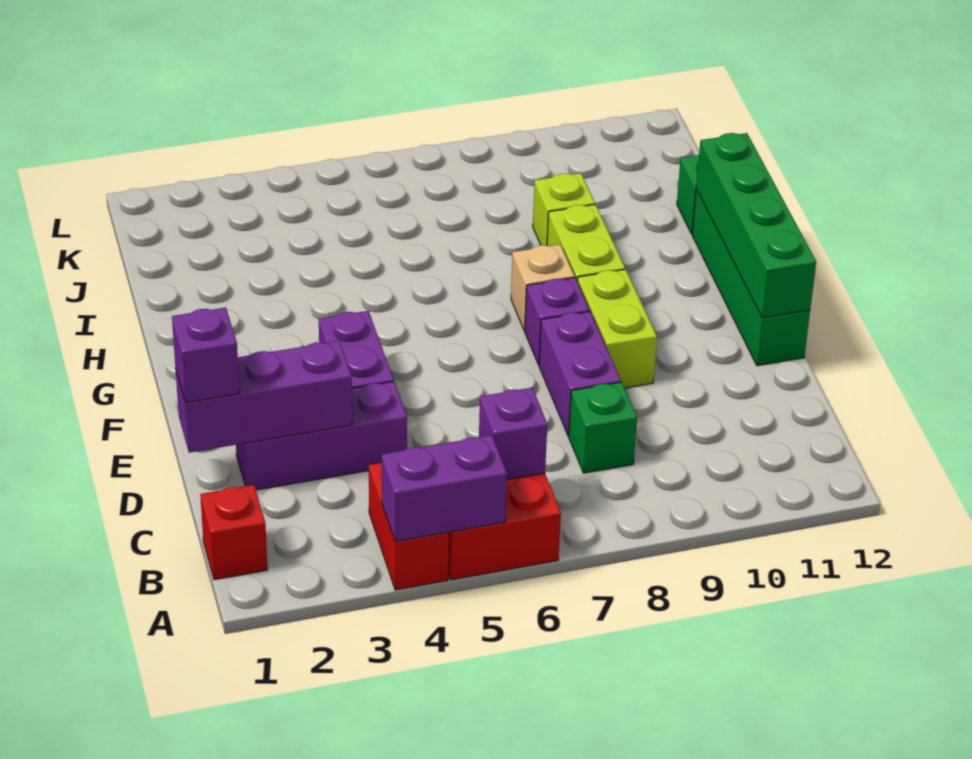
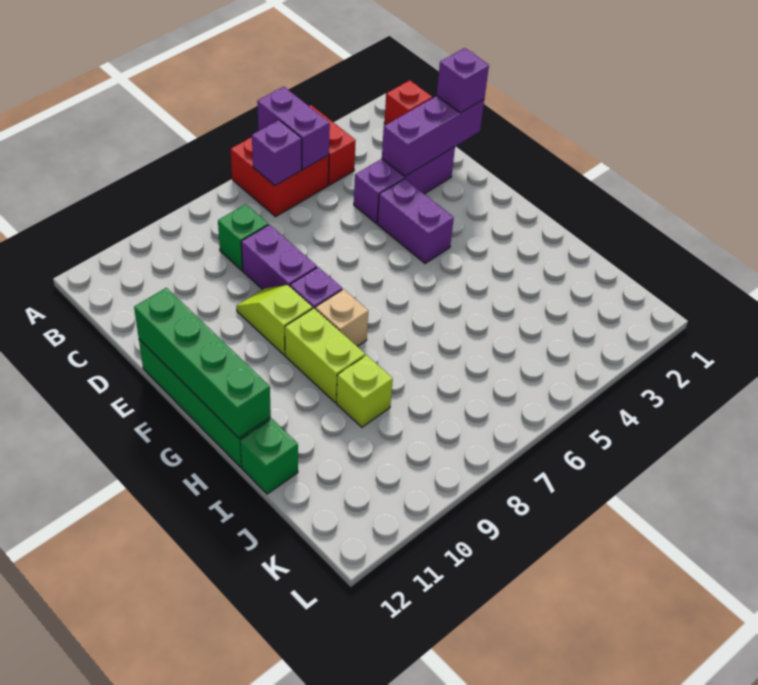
purple brick A4:A5 level 2 -> purple brick A5:B5 level 2
lime brick E9:F9 level 1 -> lime slope E9:F9 level 1 top F

